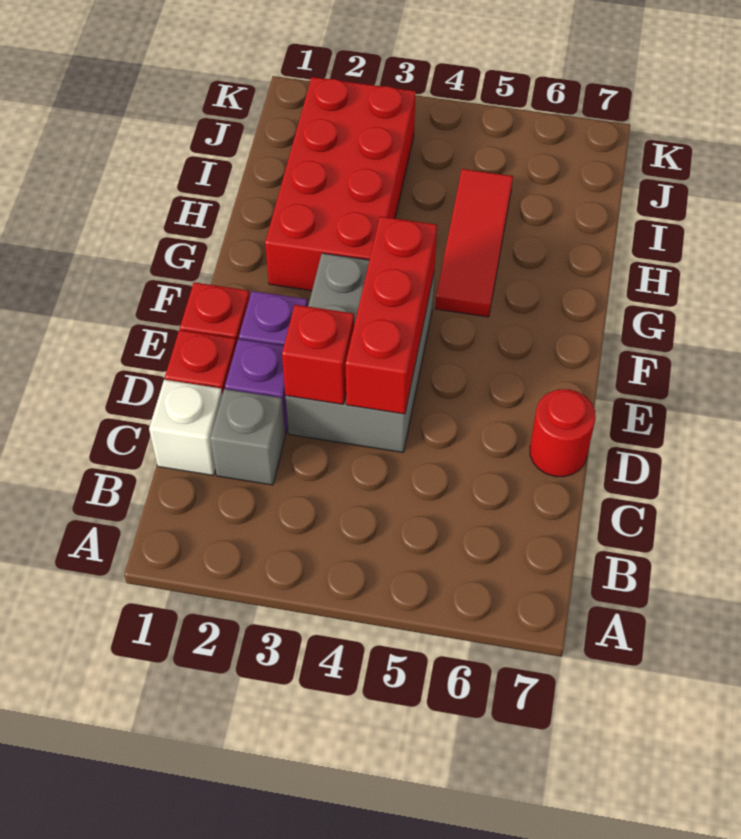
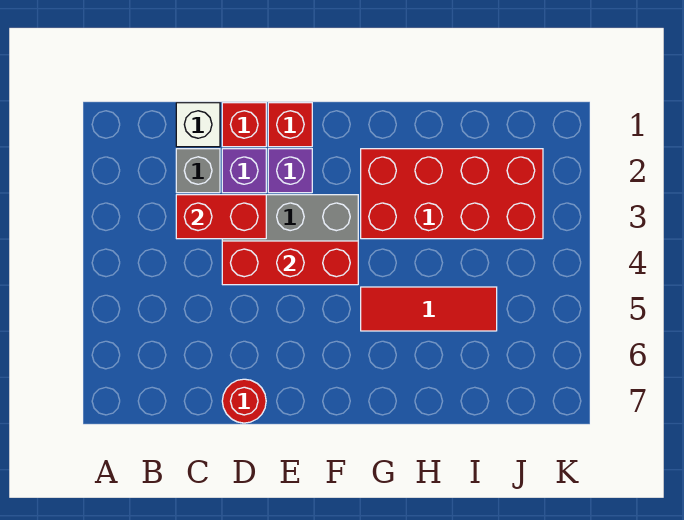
red brick D3 level 2 -> red brick C3:D3 level 2

